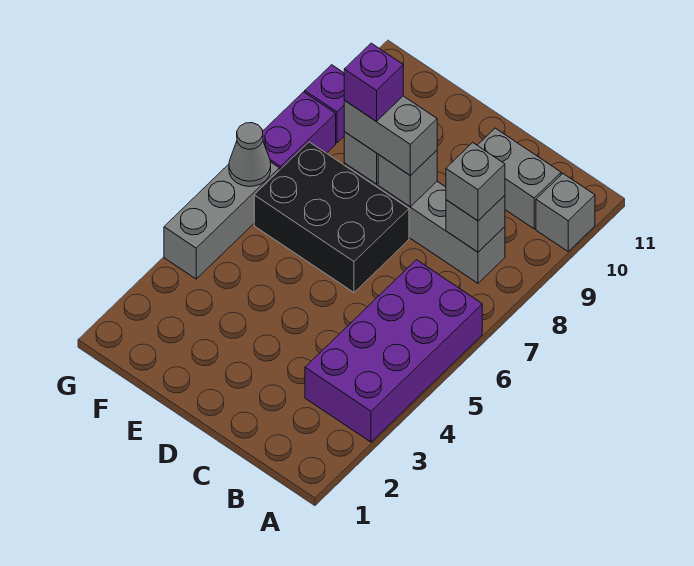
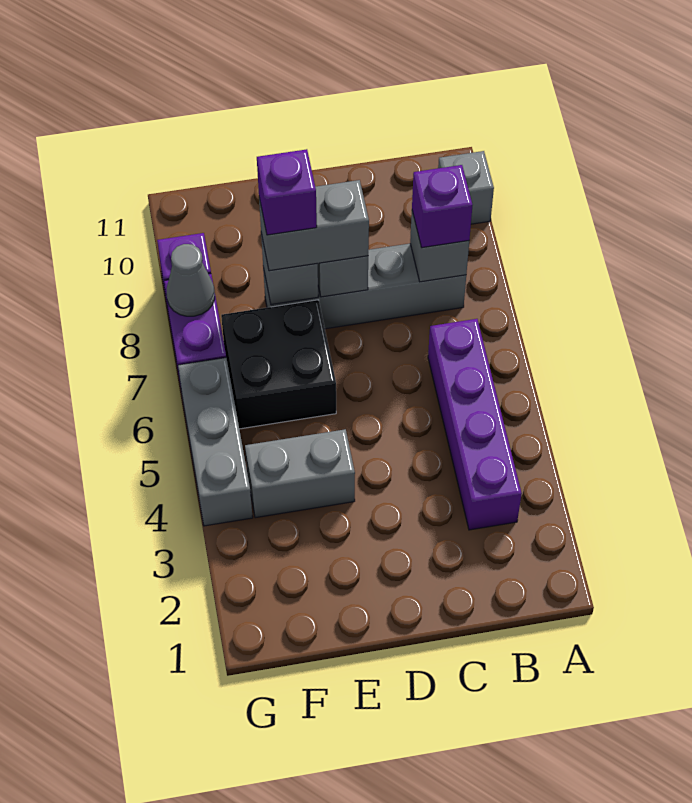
purple brick A3:B6 level 1 -> purple brick B3:B6 level 1
grey brick B8 level 3 -> purple brick B8 level 3
grey brick B10:C10 level 1 -> grey brick E4:F4 level 1
black brick D6:F7 level 1 -> black brick E6:F7 level 1
grey cone G6 level 2 -> grey cone G8 level 2

